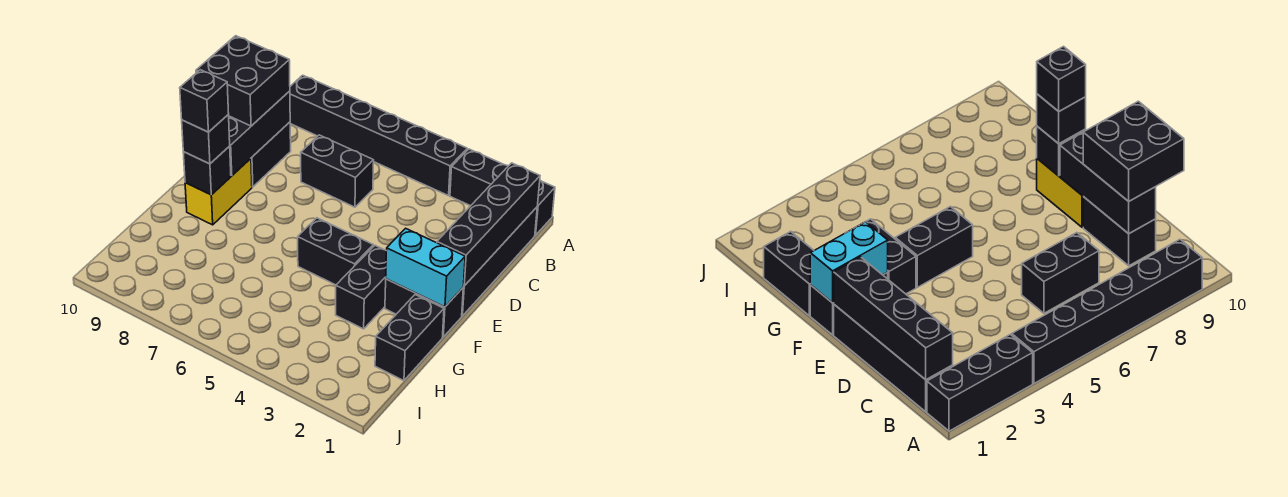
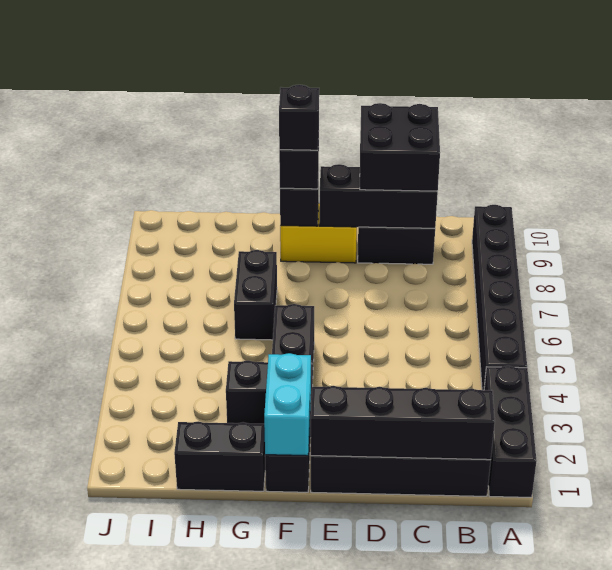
black brick C6:C7 level 1 -> black brick G6:G7 level 1

